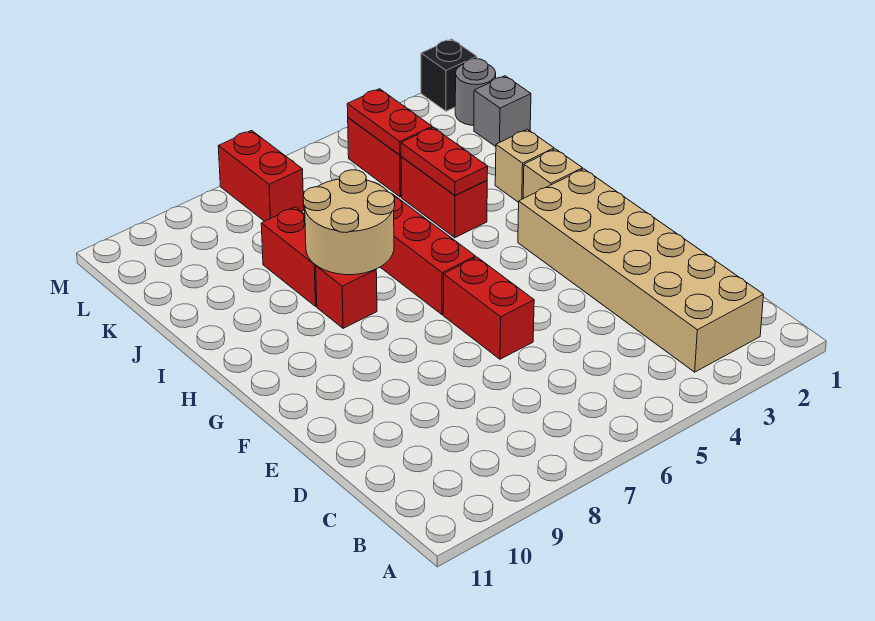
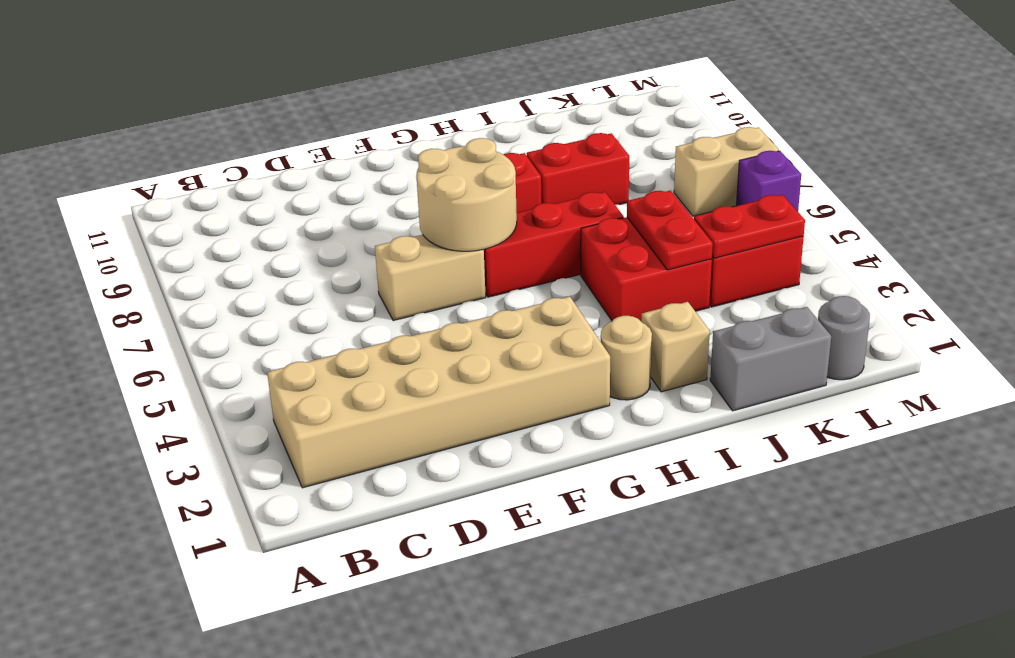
red brick E6:F6 level 1 -> tan brick E6:F6 level 1
tan brick H2 level 1 -> tan round brick H2 level 1
tan round brick H7:I8 level 2 -> tan round brick F6:G7 level 2
red brick I4:J4 level 1 -> red brick I4:J5 level 1
red plate I4:J4 level 2 -> red plate J4:J5 level 2
grey brick K1 level 1 -> grey brick J1:K1 level 1
red brick L7:M7 level 1 -> tan brick L7:M7 level 1
black brick M1 level 1 -> none
none -> purple brick M6 level 1

